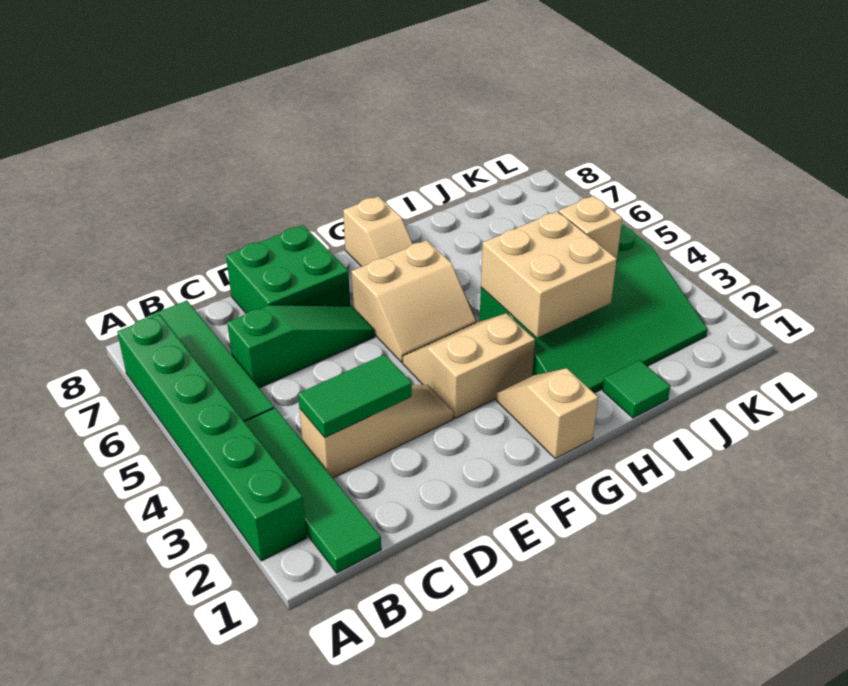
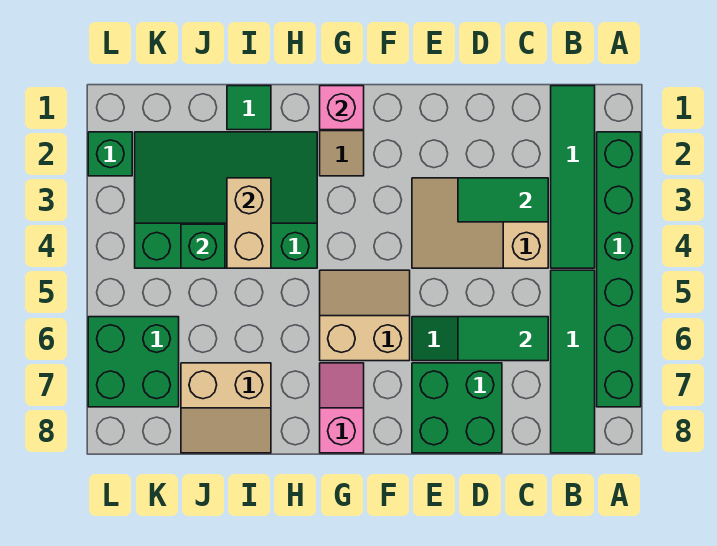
tan slope C3:E3 level 1 top C -> tan slope C3:E4 level 1 top C
none -> green tile C6:D6 level 2
tan slope F3:G4 level 1 top 3 -> tan slope I7:J8 level 1 top 7
none -> pink brick G1 level 2
tan slope G7:G8 level 1 top 8 -> pink slope G7:G8 level 1 top 8
tan brick H3:I4 level 2 -> tan brick I3:I4 level 2
tan brick J4 level 2 -> green brick J4 level 2
none -> green brick K6:L7 level 1
none -> green brick L2 level 1

